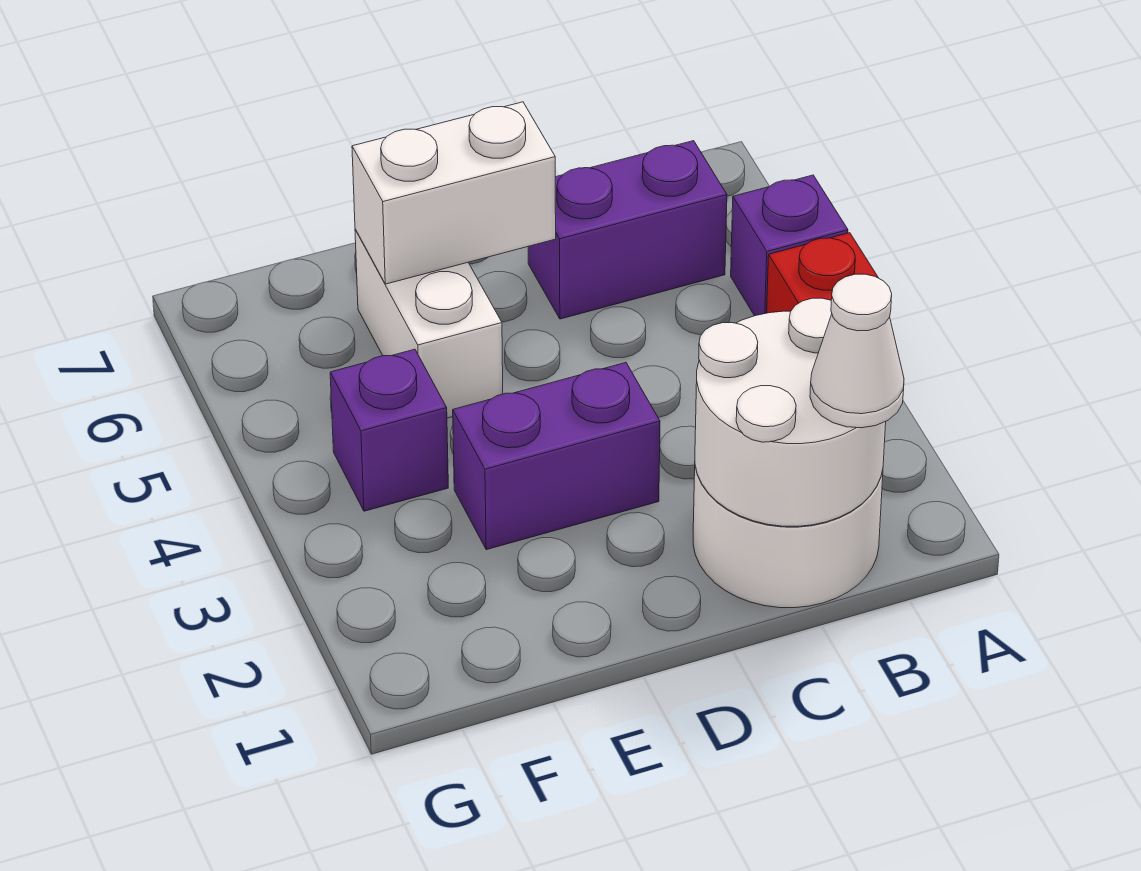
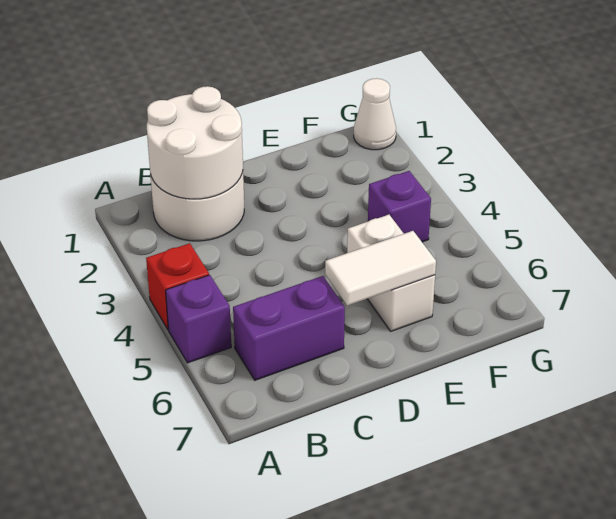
white cone B1 level 3 -> white cone G1 level 1
purple brick D3:E3 level 1 -> none
white brick D6:E6 level 2 -> white tile D6:E6 level 2

